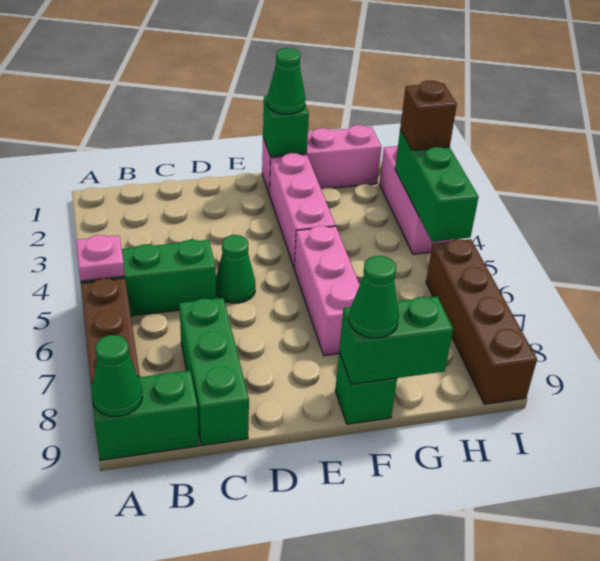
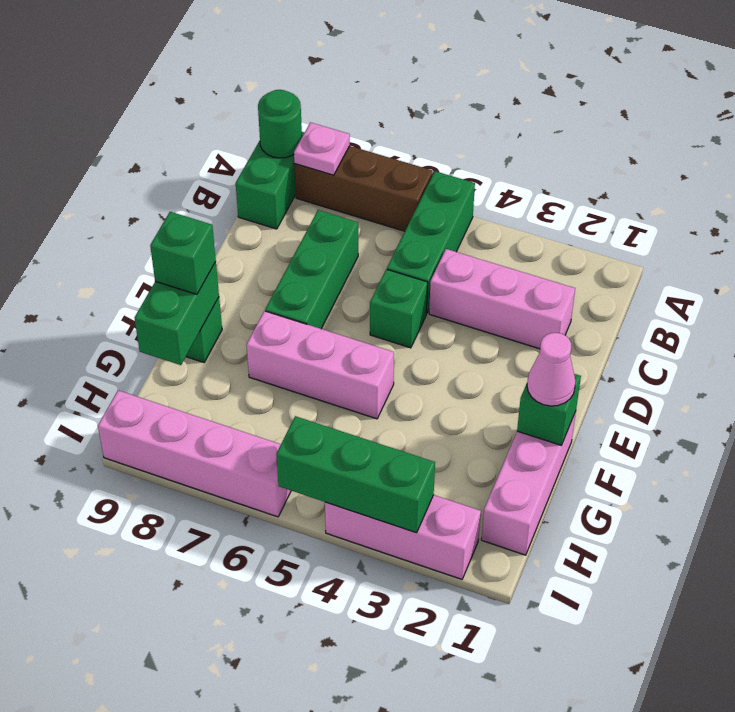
pink plate A5 level 2 -> pink plate A8 level 2
green cone A9 level 2 -> green round brick A9 level 2
green brick C7:C9 level 1 -> green brick C7:E7 level 1
green cone D5 level 1 -> green brick D5 level 1
green cone F1 level 3 -> pink cone F1 level 3
pink brick F2:F4 level 1 -> pink brick C2:C4 level 1
green cone F9 level 3 -> green brick F9 level 3
brown brick I3 level 3 -> none
brown brick I6:I9 level 1 -> pink brick I6:I9 level 1

